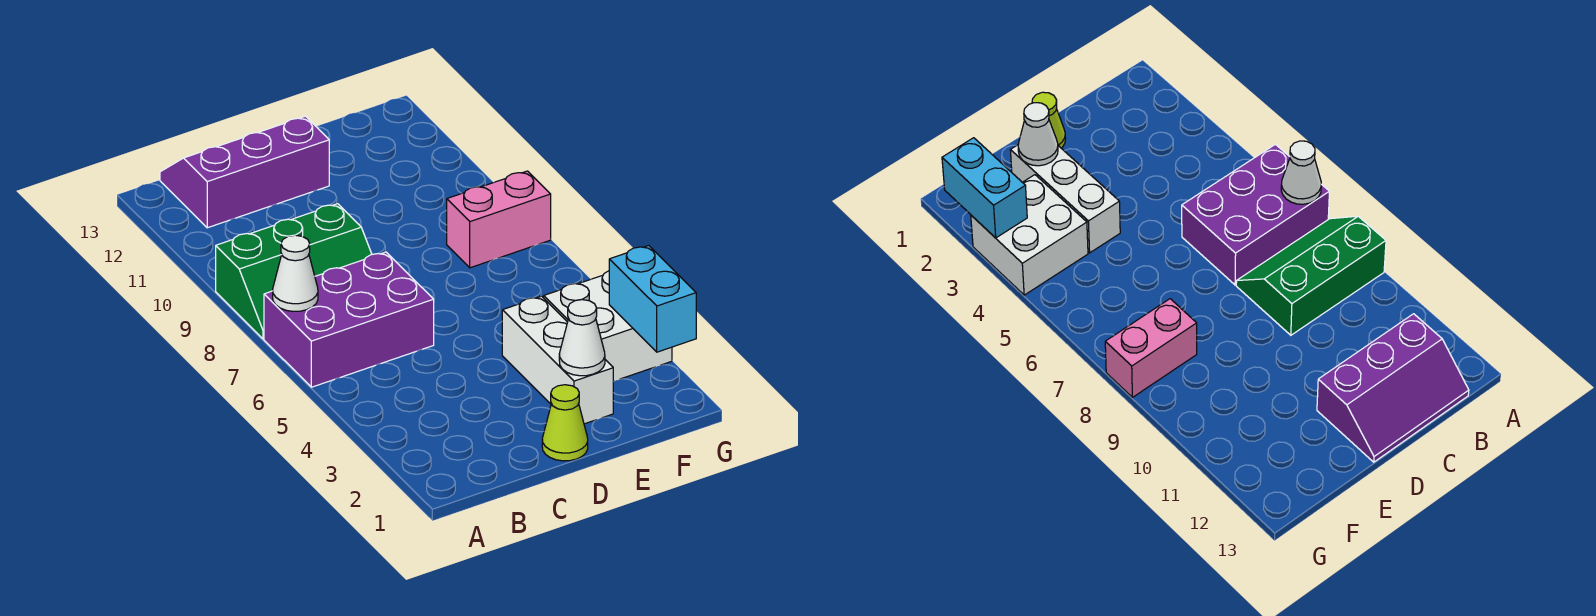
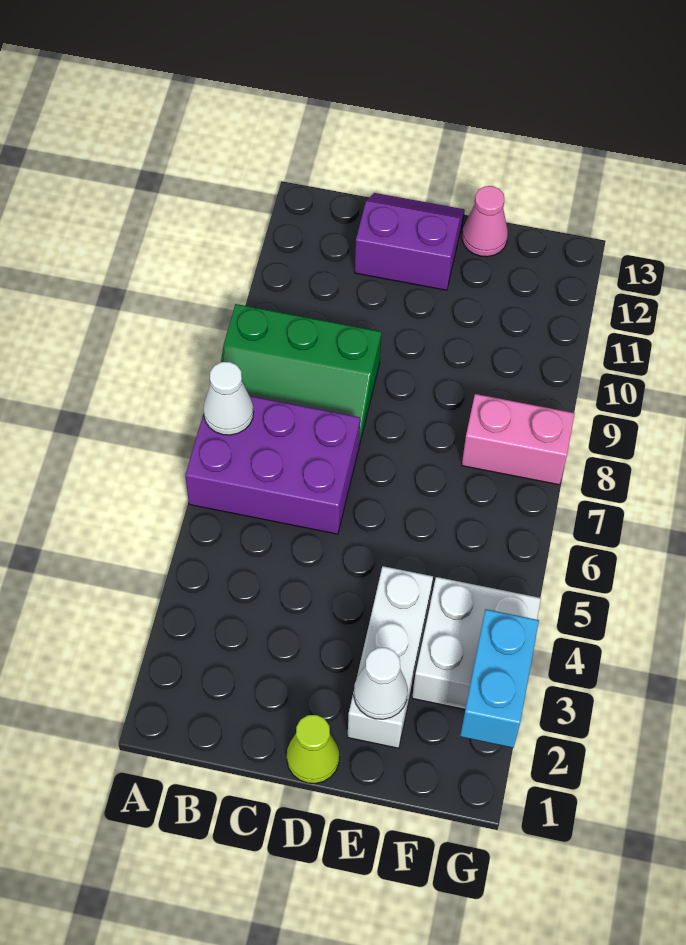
purple slope B12:D13 level 1 top 12 -> purple slope C12:D13 level 1 top 12
none -> pink cone E13 level 1

